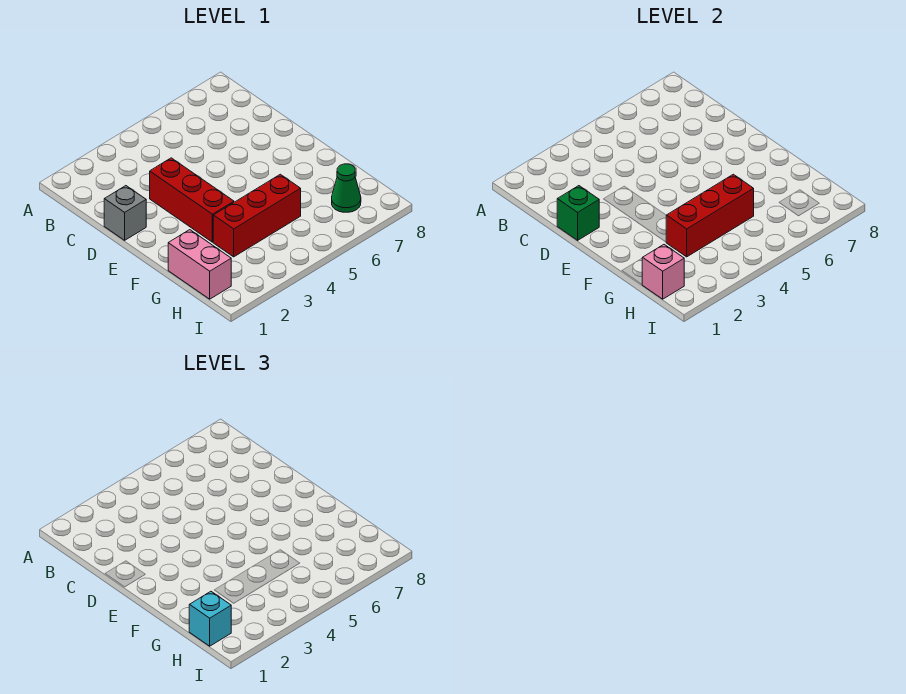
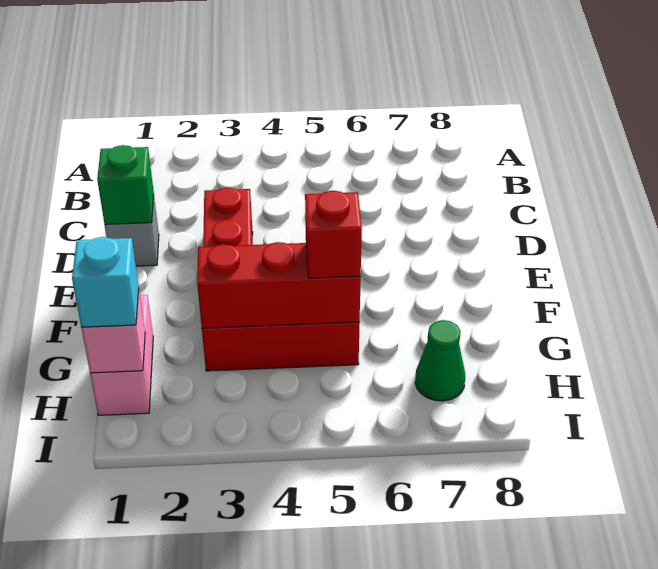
none -> red brick G5 level 3

